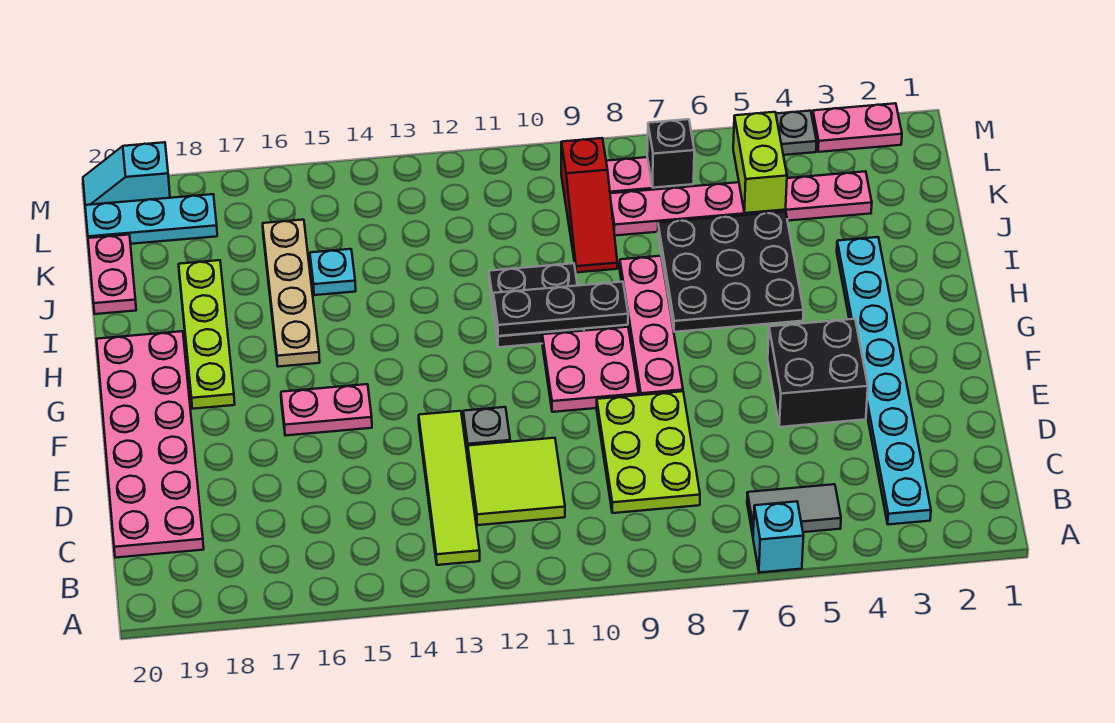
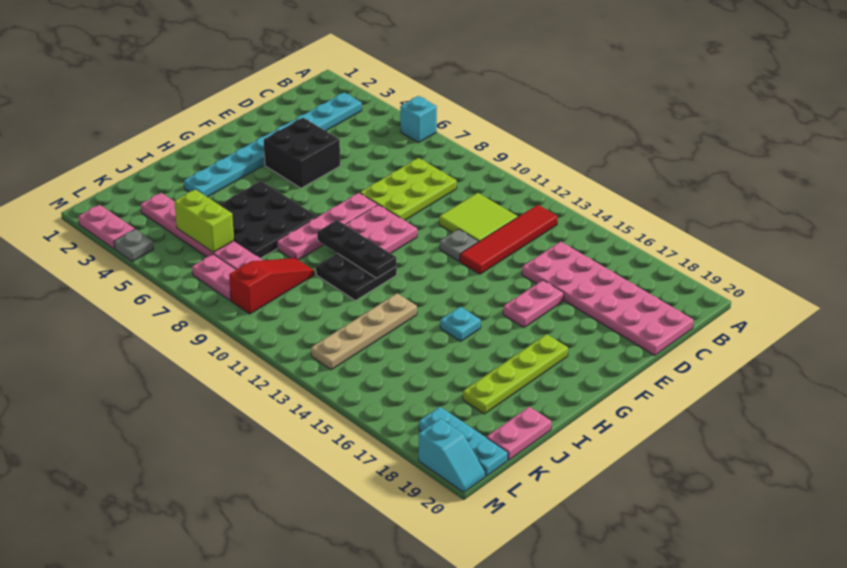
grey tile B5:B6 level 1 -> none
lime tile B13:E13 level 1 -> red tile B13:E13 level 1
pink plate C19:H20 level 1 -> pink plate C15:D20 level 1
pink plate F15:F16 level 1 -> pink plate E16:F16 level 1
tan plate H16:K16 level 1 -> tan plate I13:L13 level 1
cyan plate J15 level 1 -> cyan plate H15 level 1
lime brick K5:L5 level 2 -> lime brick K5:K6 level 2
black brick L7 level 2 -> none

